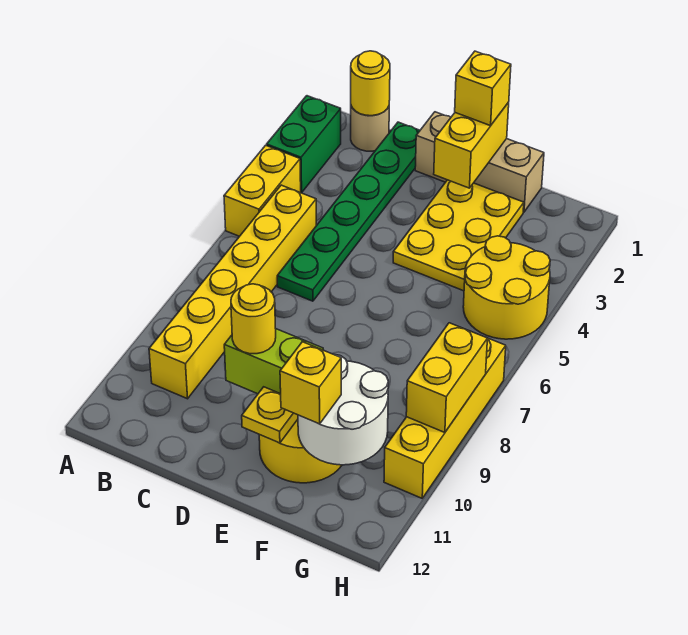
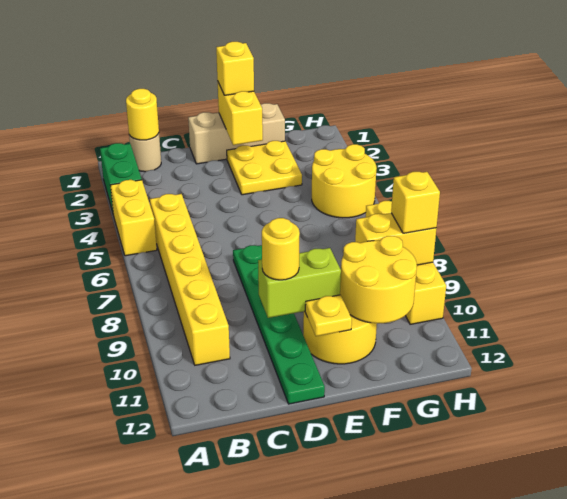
green plate C1:C6 level 1 -> green plate D7:D12 level 1
yellow plate E2:F4 level 1 -> yellow plate E2:F3 level 1
white round brick F10:G11 level 2 -> yellow round brick F10:G11 level 2
yellow brick F11 level 3 -> yellow brick H9 level 3
yellow brick H8:H9 level 2 -> yellow brick G9:H9 level 2

